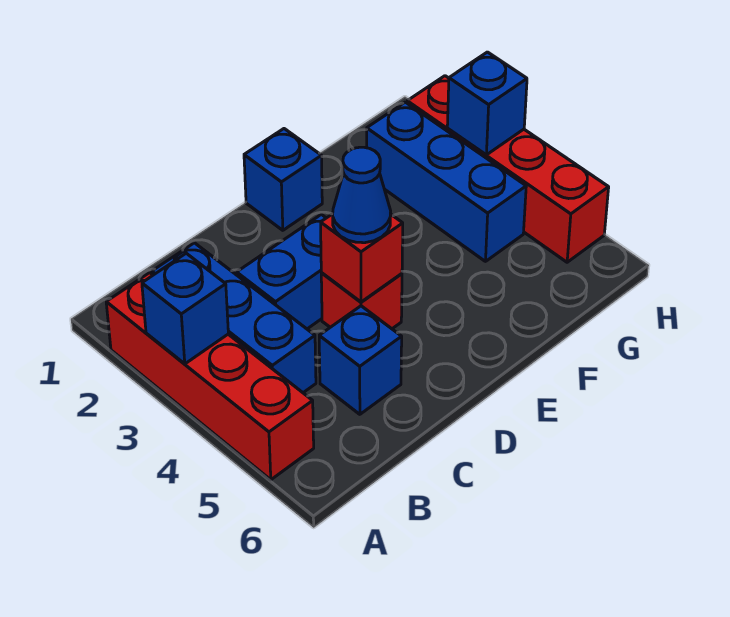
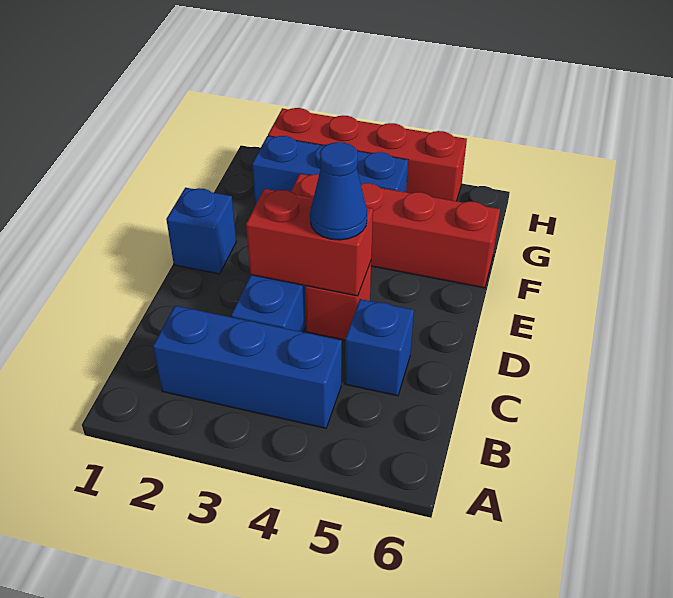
red brick A2:A5 level 1 -> red brick F3:F6 level 1
blue brick A3 level 2 -> none
red brick D4 level 2 -> red brick D3:D4 level 2
blue brick H3 level 2 -> none

